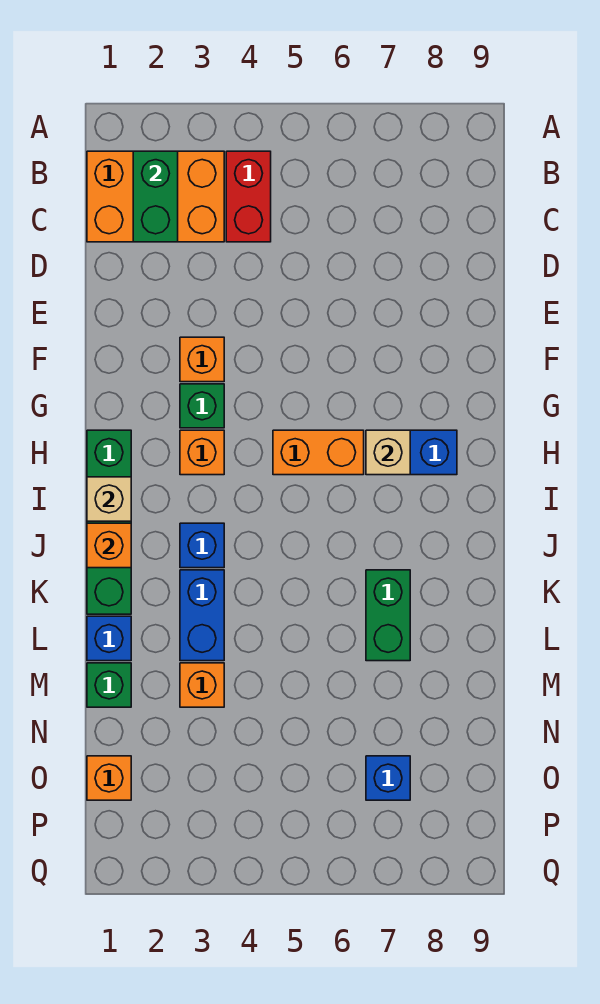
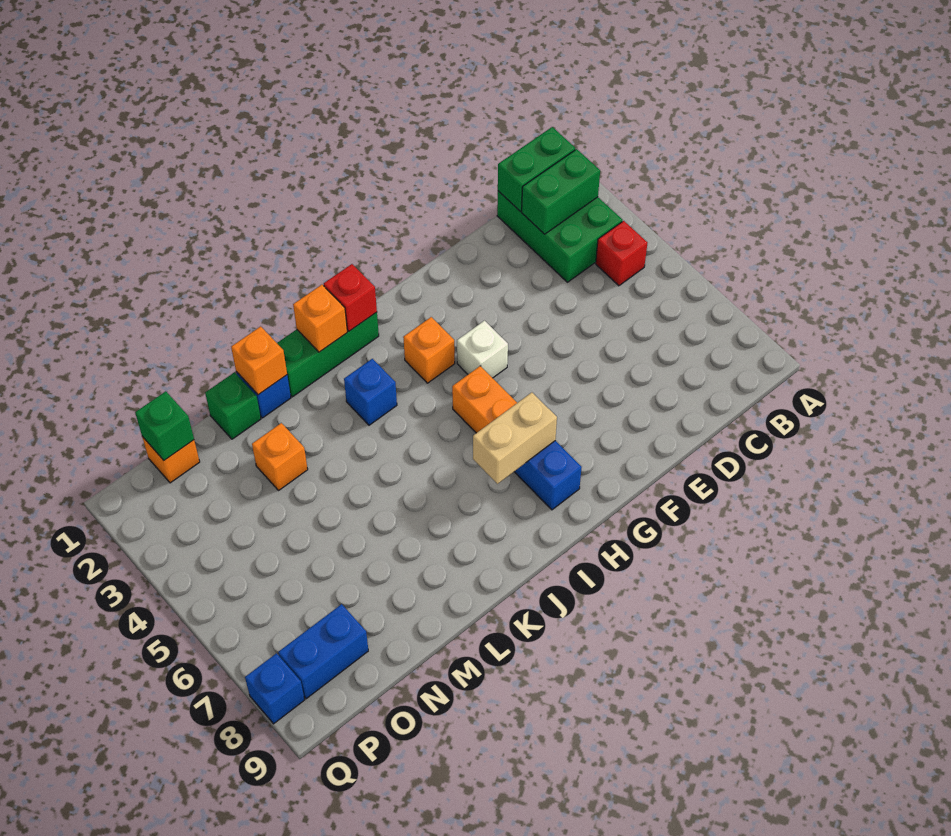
orange brick B1:C3 level 1 -> green brick B1:C3 level 1
red brick B4:C4 level 1 -> red brick B4 level 1
orange brick F3 level 1 -> orange brick L1 level 2
green brick G3 level 1 -> green brick O1 level 2
none -> white brick G4 level 1
green brick H1:K1 level 1 -> green brick I1:K1 level 1
tan brick H7 level 2 -> tan brick H7:I7 level 2
tan brick I1 level 2 -> red brick I1 level 2
blue brick K3:L3 level 1 -> blue brick O8:P8 level 1
green brick K7:L7 level 1 -> green brick B1:C1 level 2
blue brick O7 level 1 -> blue brick Q8 level 1

